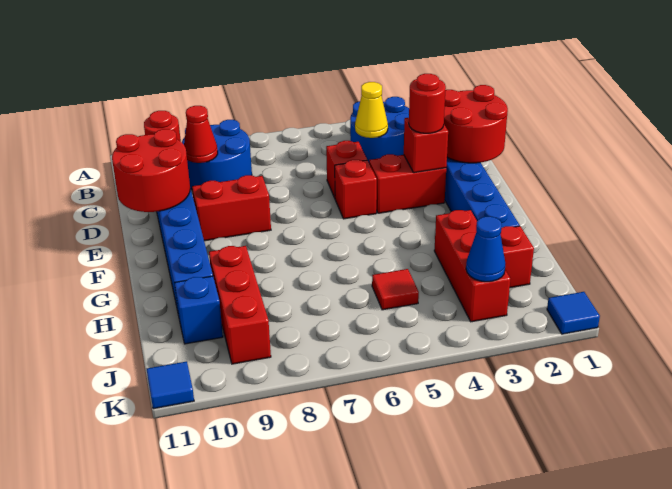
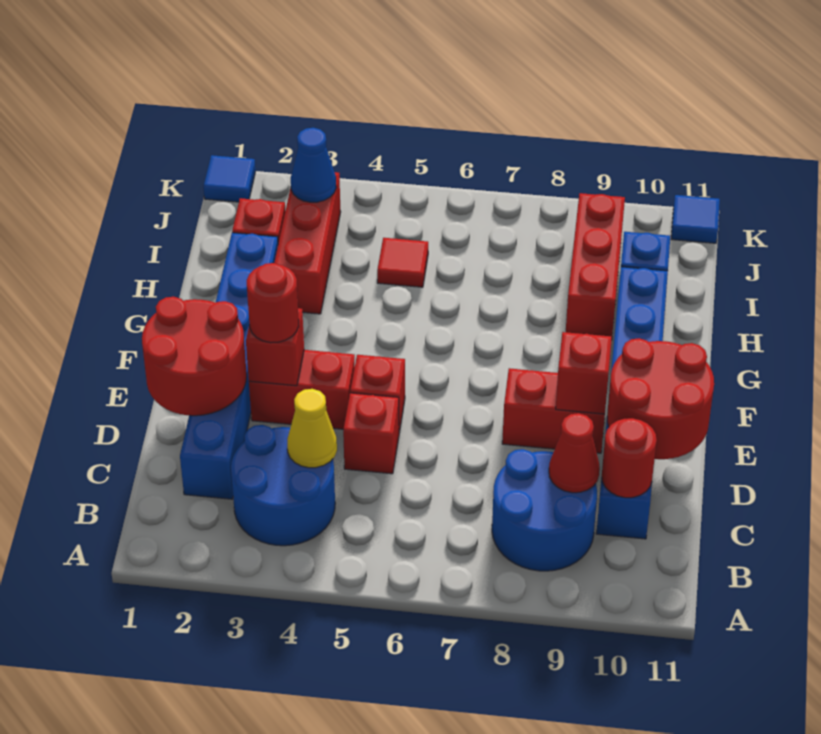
none -> red brick E9 level 2

